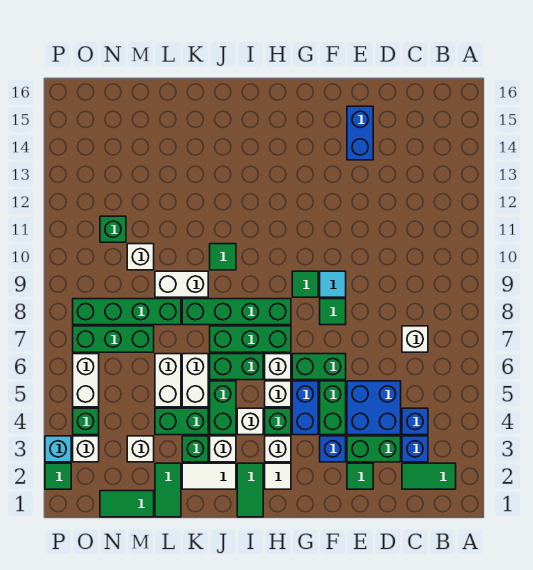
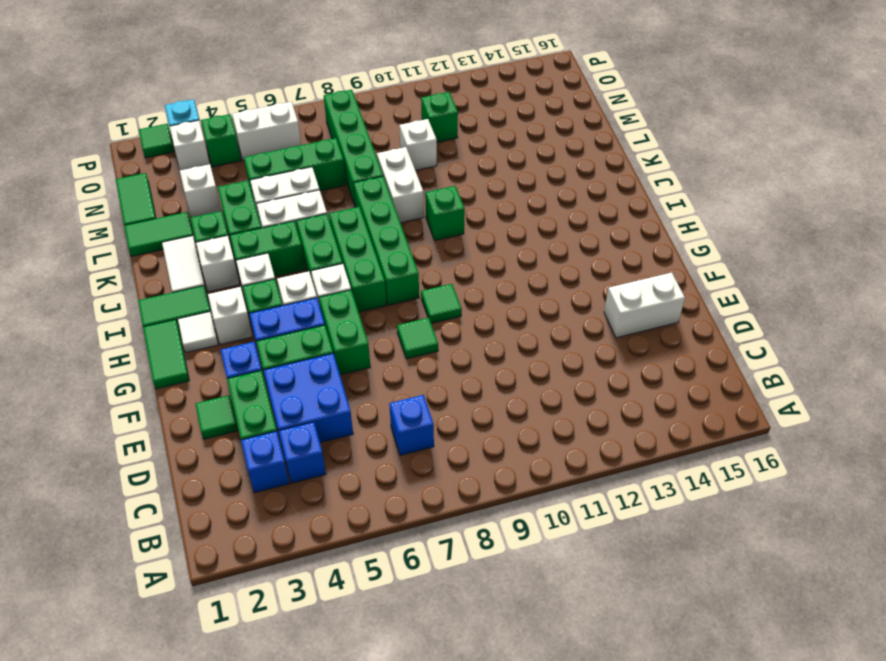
green tile B2:C2 level 1 -> green tile G1:H1 level 1
white brick C7 level 1 -> blue brick C7 level 1
blue brick E14:E15 level 1 -> white brick E14:E15 level 1
cyan tile F9 level 1 -> none
green tile J10 level 1 -> green brick J10 level 1
green brick M7:O7 level 1 -> green brick M5:M7 level 1

